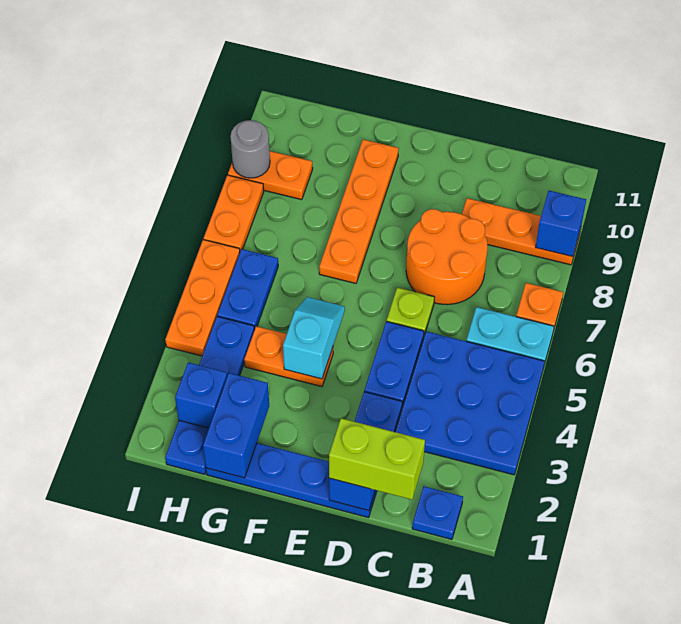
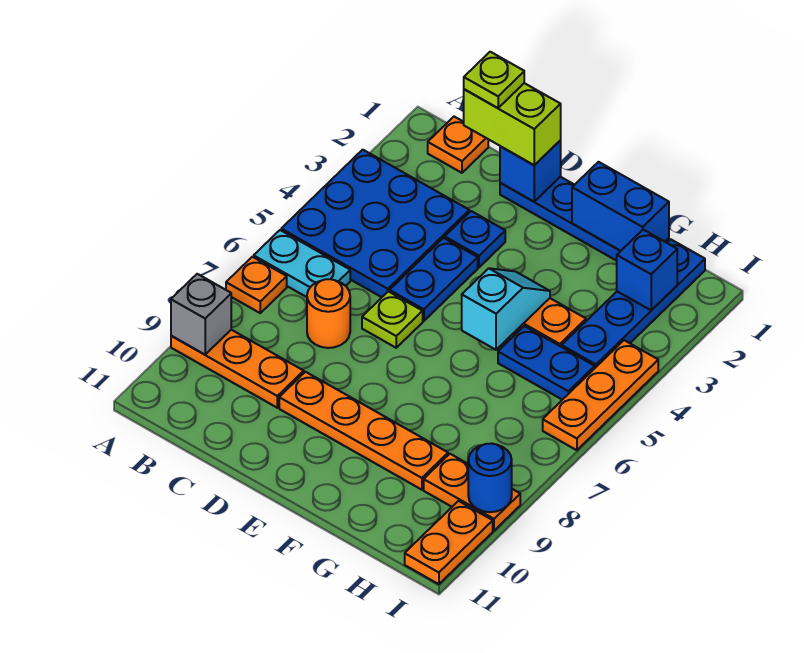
blue brick A9 level 2 -> grey brick A9 level 2
blue plate B1 level 1 -> orange plate B1 level 1
none -> lime plate C1 level 4
orange round brick C7:D8 level 1 -> orange round brick C7 level 1
cyan slope F4:F5 level 2 top 4 -> cyan slope F4:F5 level 2 top 5
orange plate F7:F10 level 1 -> orange plate D9:G9 level 1
blue brick G1:G2 level 2 -> blue brick F1:G1 level 2
blue plate H5:H6 level 1 -> blue plate G5:H5 level 1
orange plate I7:I8 level 1 -> orange plate I10:I11 level 1
grey round brick I9 level 2 -> blue round brick I9 level 2

